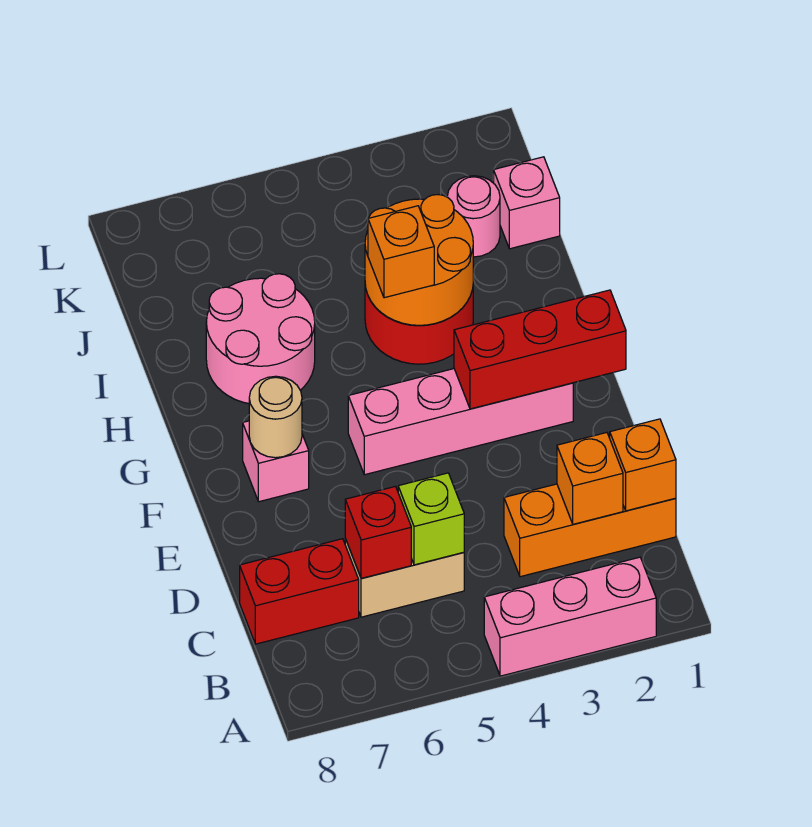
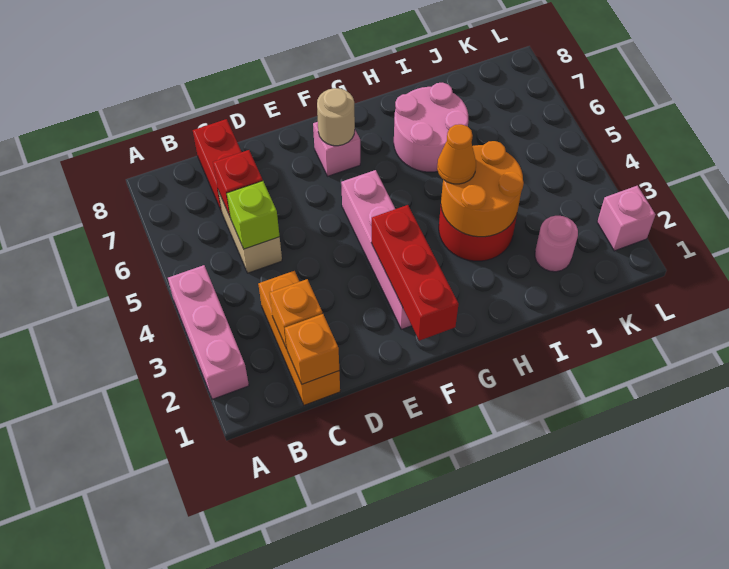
orange brick H4 level 3 -> orange cone H4 level 3
pink brick J1 level 1 -> pink brick L2 level 1

